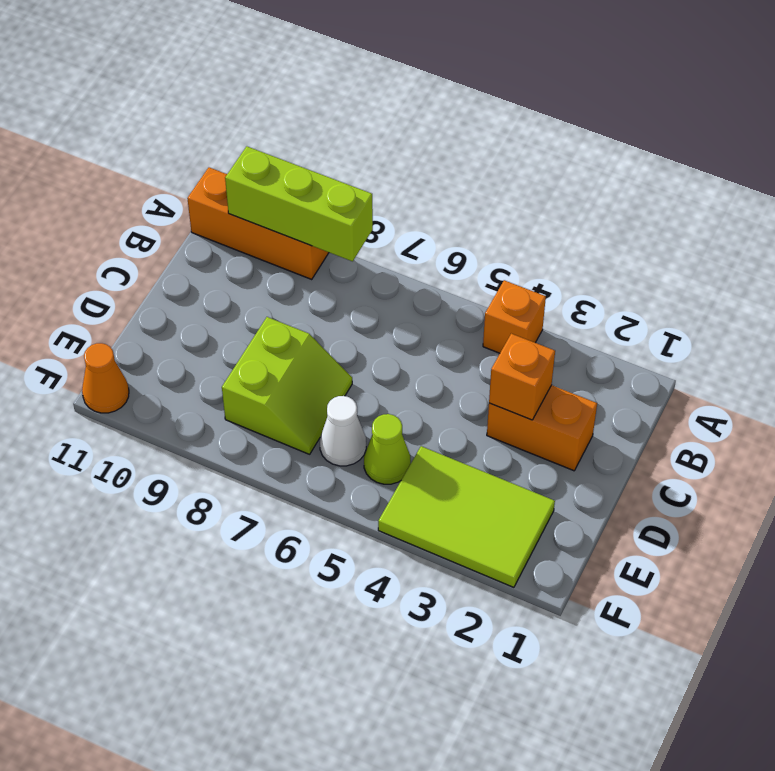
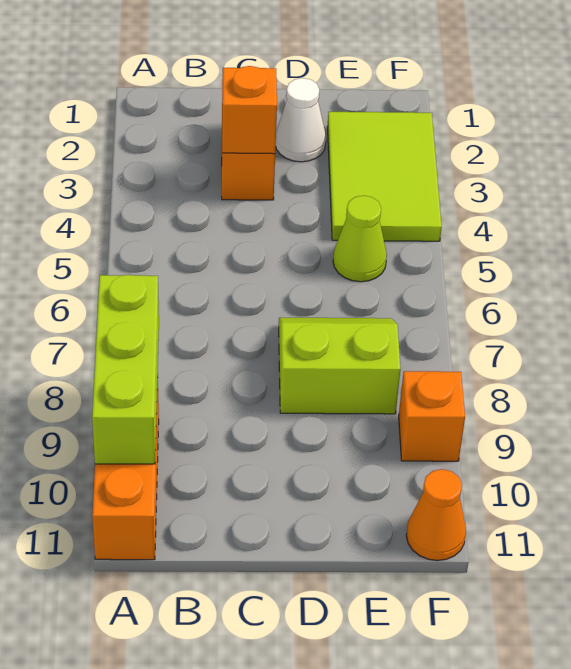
orange brick A4 level 1 -> orange brick F9 level 1
white cone E6 level 1 -> white cone D2 level 1

